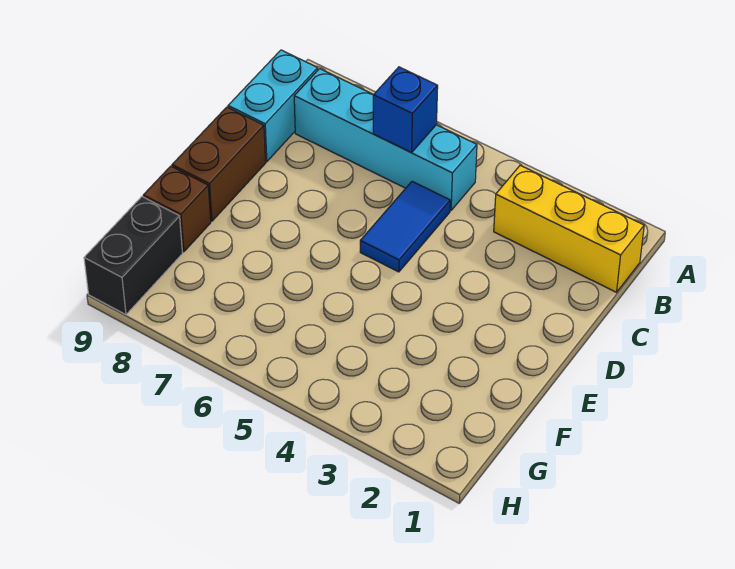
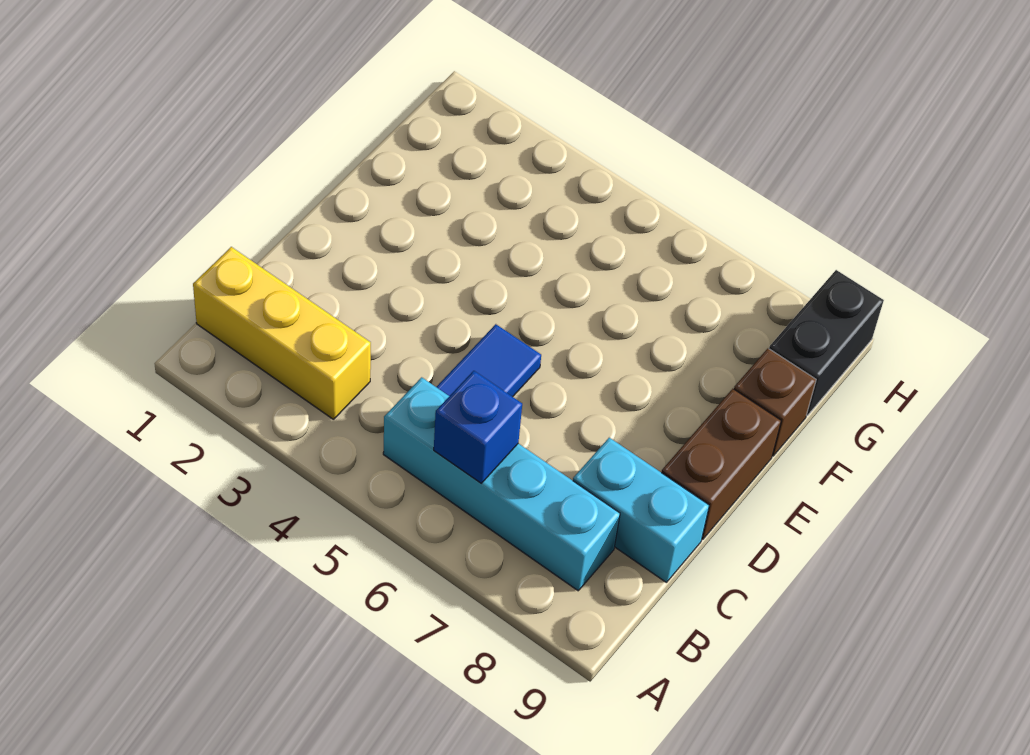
cyan brick B9:C9 level 1 -> cyan brick C8:C9 level 1

